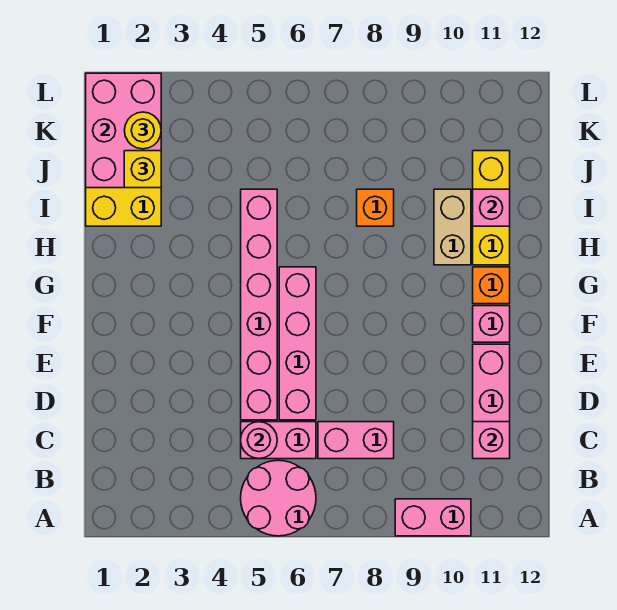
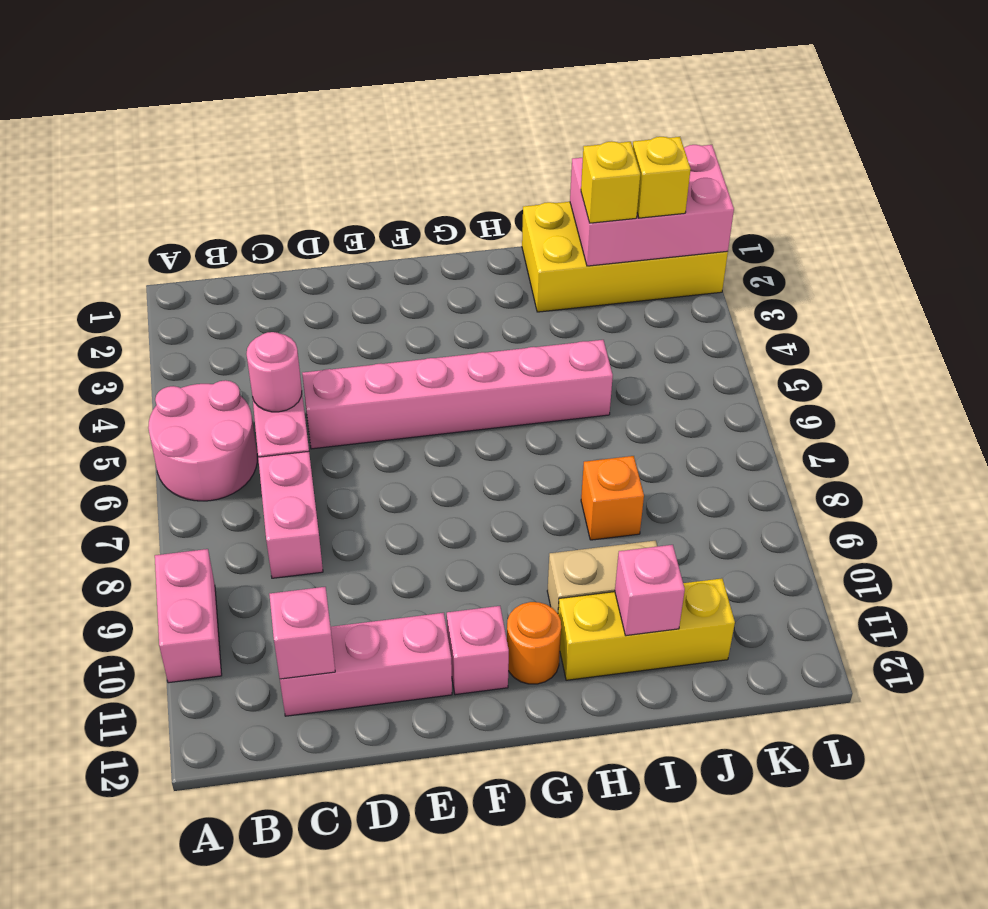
pink brick D6:G6 level 1 -> none
orange brick G11 level 1 -> orange round brick G11 level 1
yellow round brick K2 level 3 -> yellow brick K2 level 3

